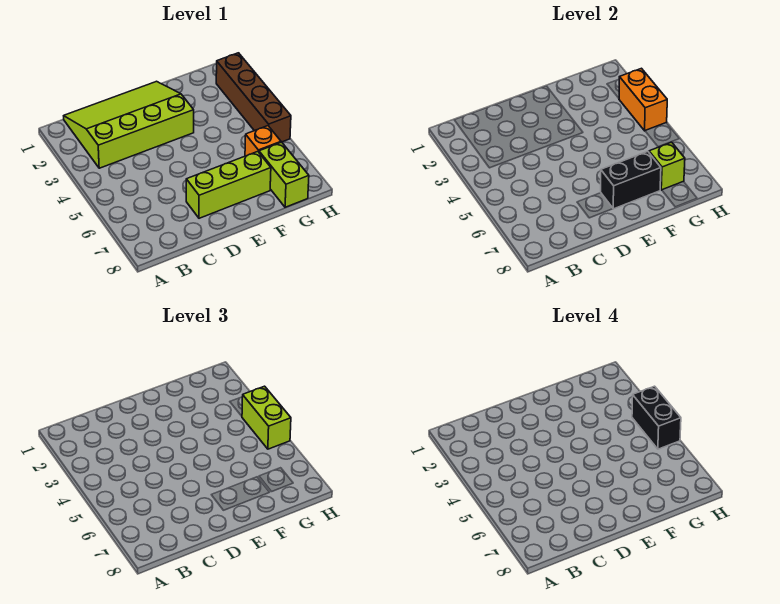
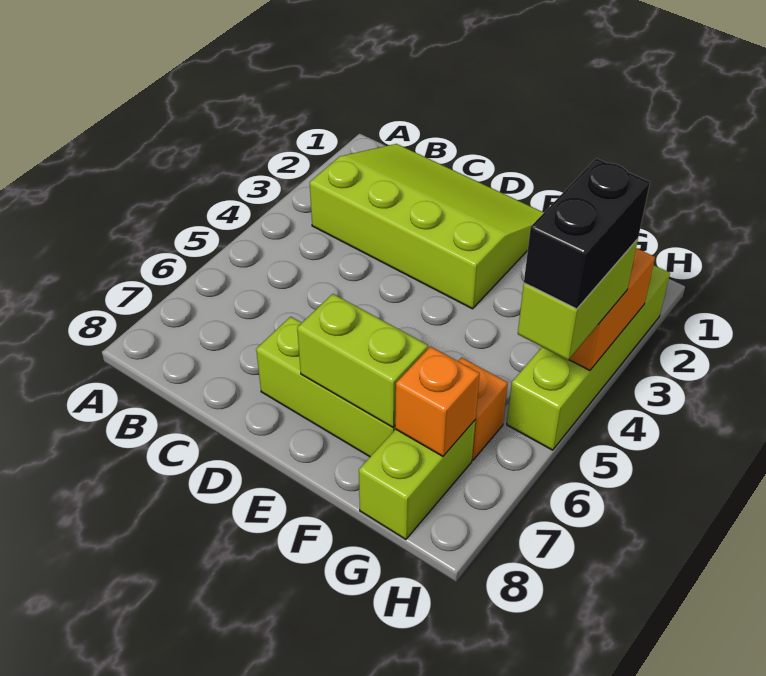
black brick E7:F7 level 2 -> lime brick E7:F7 level 2
lime brick G7 level 2 -> orange brick G7 level 2
brown brick H2:H5 level 1 -> lime brick H2:H5 level 1

